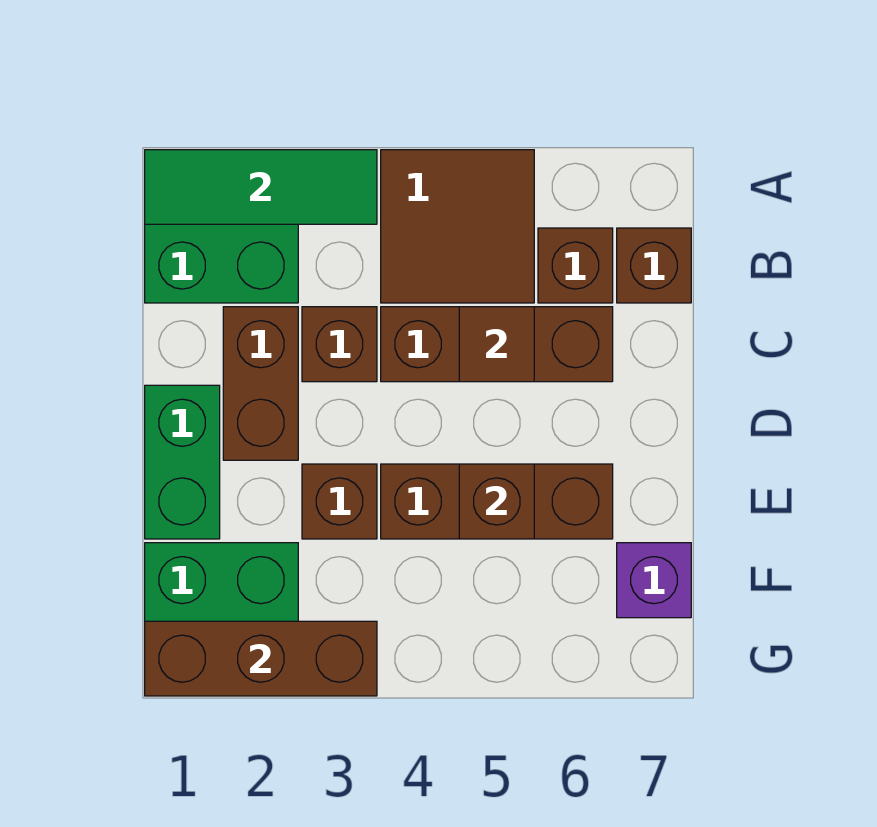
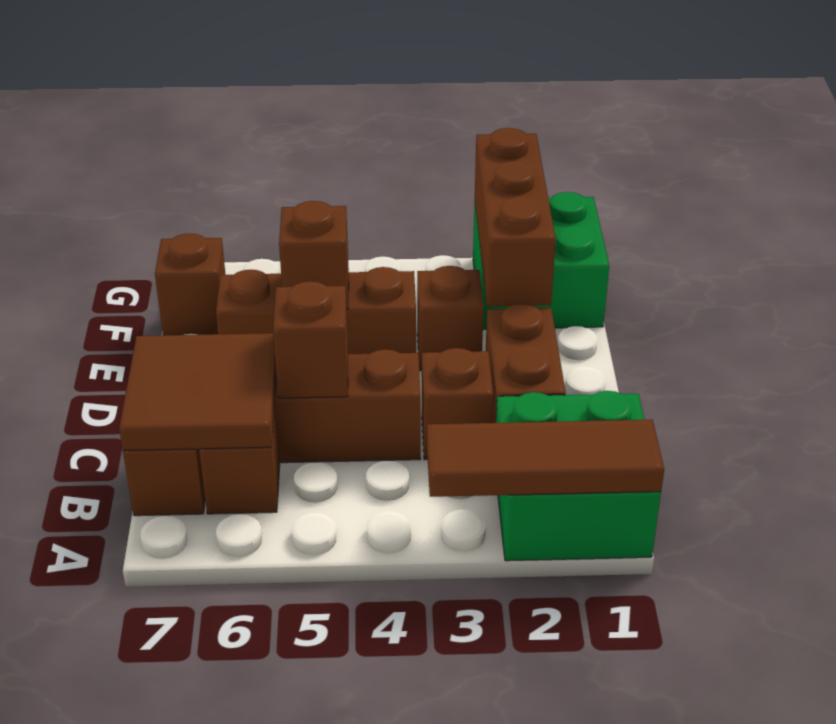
green tile A1:A3 level 2 -> brown tile A1:A3 level 2
brown tile A4:B5 level 1 -> brown tile B6:C7 level 2
brown tile C5 level 2 -> brown brick C5 level 2
green brick D1:E1 level 1 -> none
purple brick F7 level 1 -> brown brick F7 level 1
brown brick G1:G3 level 2 -> brown brick E2:G2 level 2

